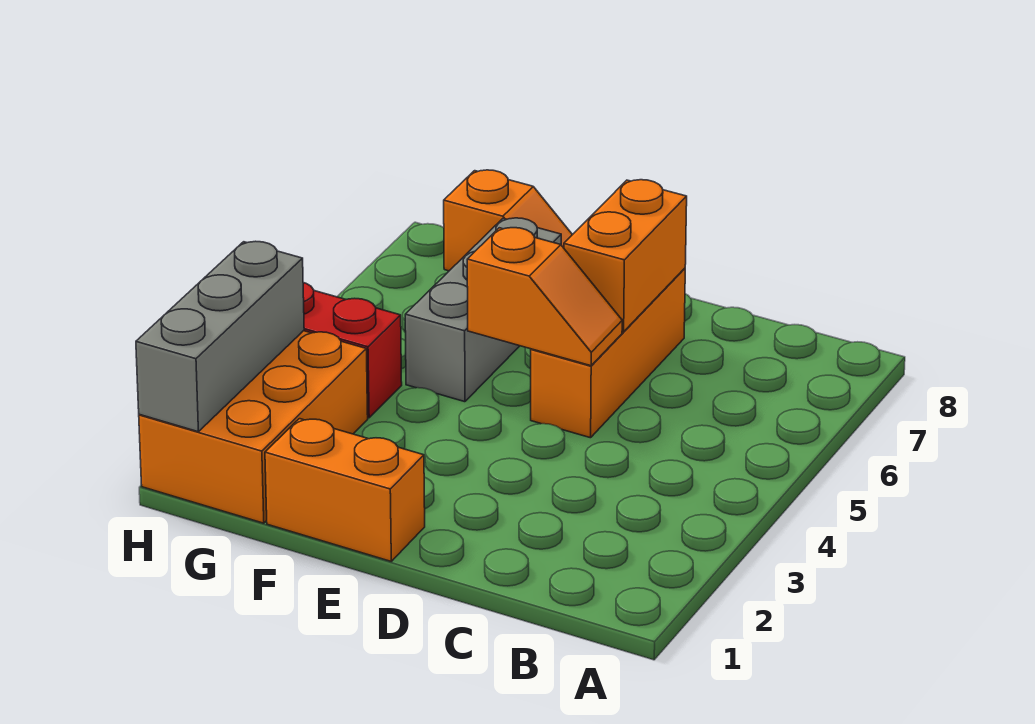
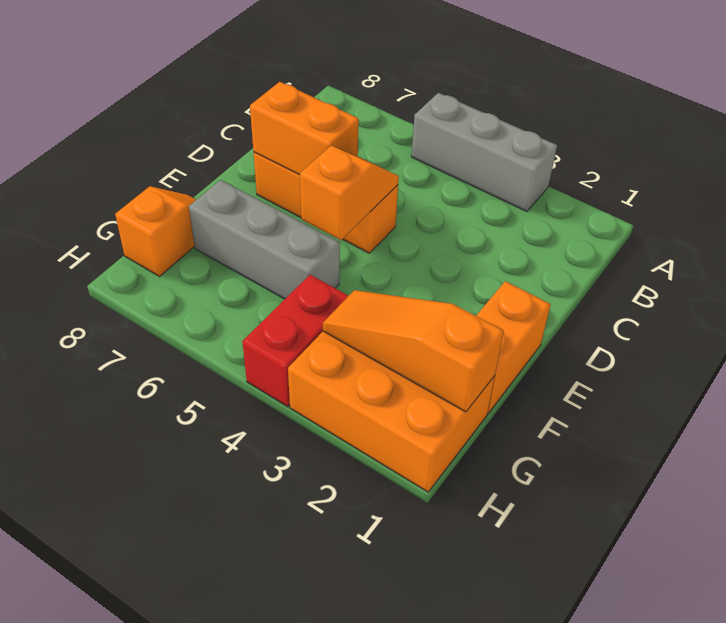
none -> orange slope G1:G3 level 2 top 1
grey brick H1:H3 level 2 -> grey brick A3:A5 level 1

